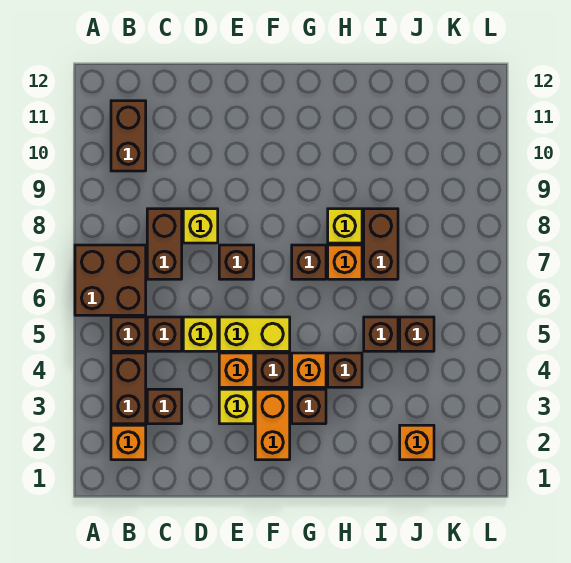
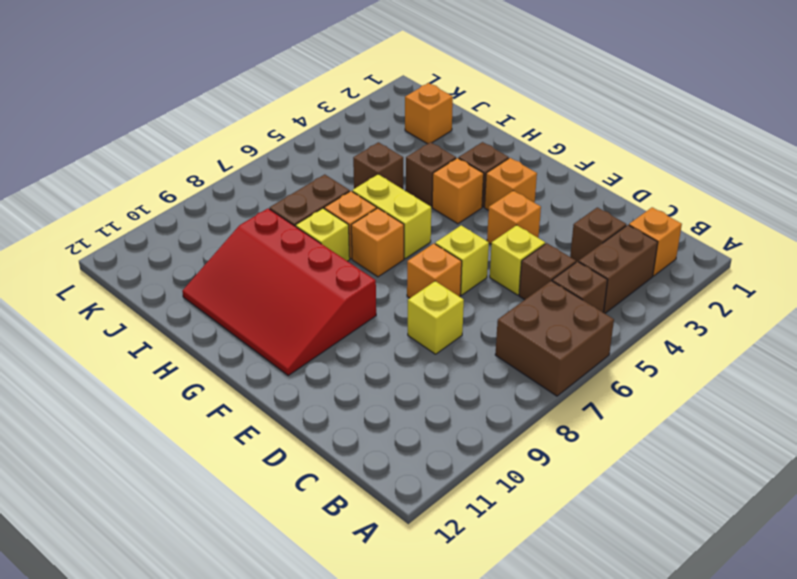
brown brick B10:B11 level 1 -> none
brown brick C7:C8 level 1 -> none
yellow brick E3 level 1 -> yellow brick E6 level 1
yellow brick E5:F5 level 1 -> yellow brick G6:H6 level 1
brown brick E7 level 1 -> orange brick E7 level 1
orange brick F2:F3 level 1 -> orange brick F3 level 1
brown brick F4 level 1 -> none
none -> red slope F9:I11 level 1 top 9
brown brick G7 level 1 -> orange brick G7 level 1
brown brick J5 level 1 -> none

